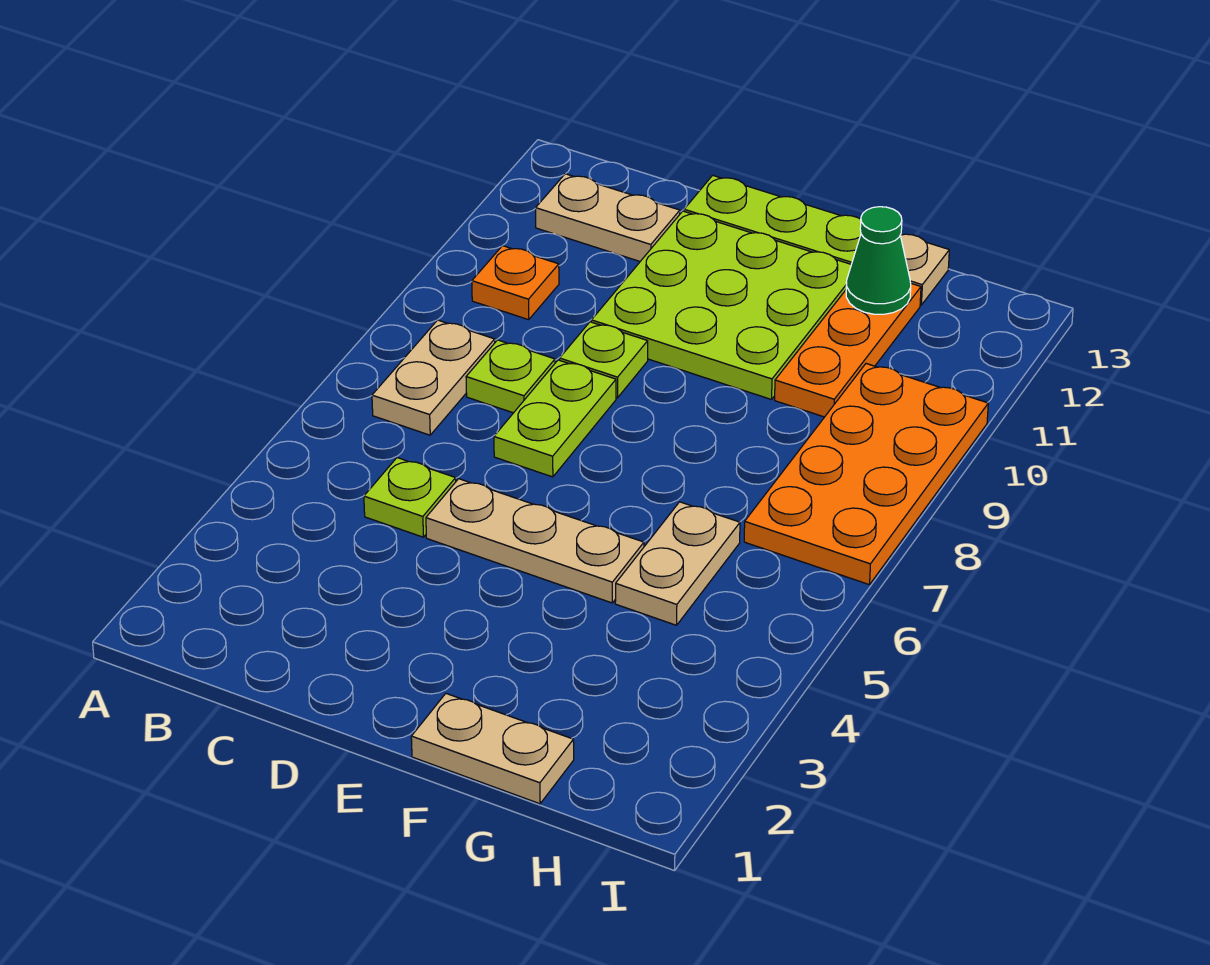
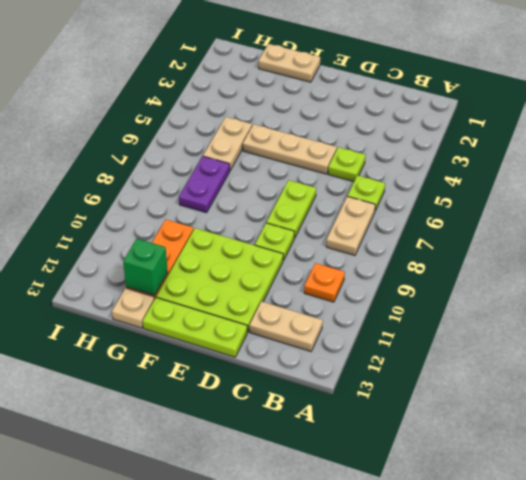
lime plate C8 level 1 -> lime plate B6 level 1
none -> purple plate G7:G8 level 1
green cone G12 level 2 -> green brick G12 level 2
orange plate H7:I10 level 1 -> none

